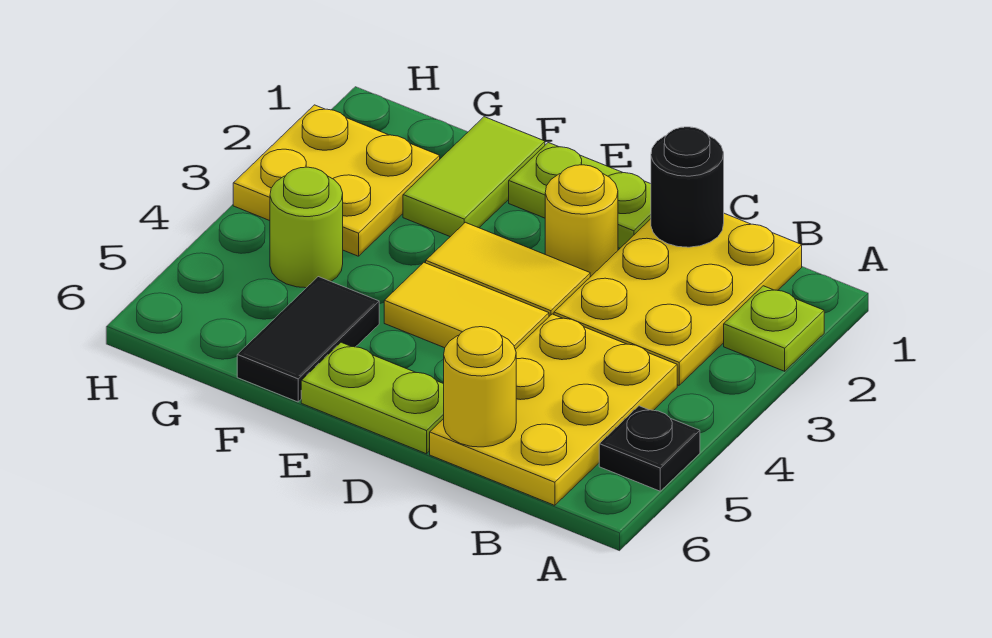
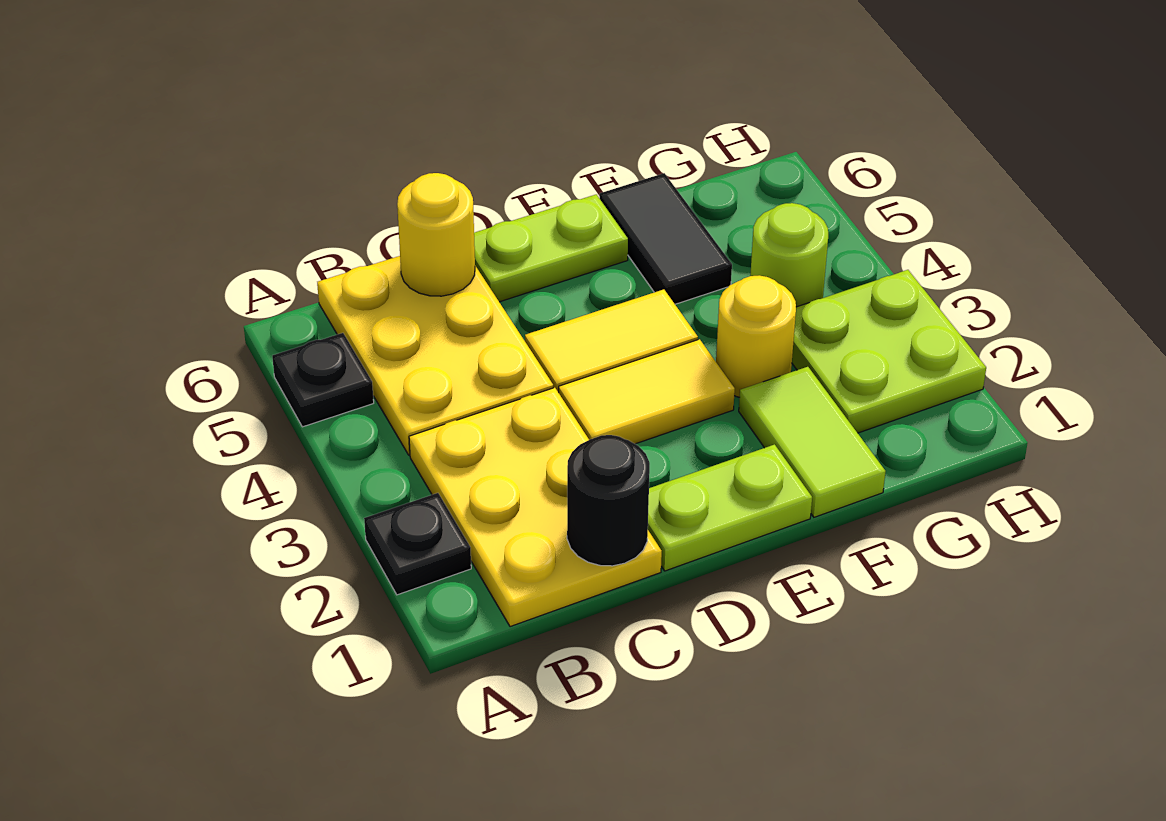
lime plate A2 level 1 -> black plate A2 level 1
yellow round brick D2 level 1 -> yellow round brick F3 level 1
yellow plate G2:H3 level 1 -> lime plate G2:H3 level 1

